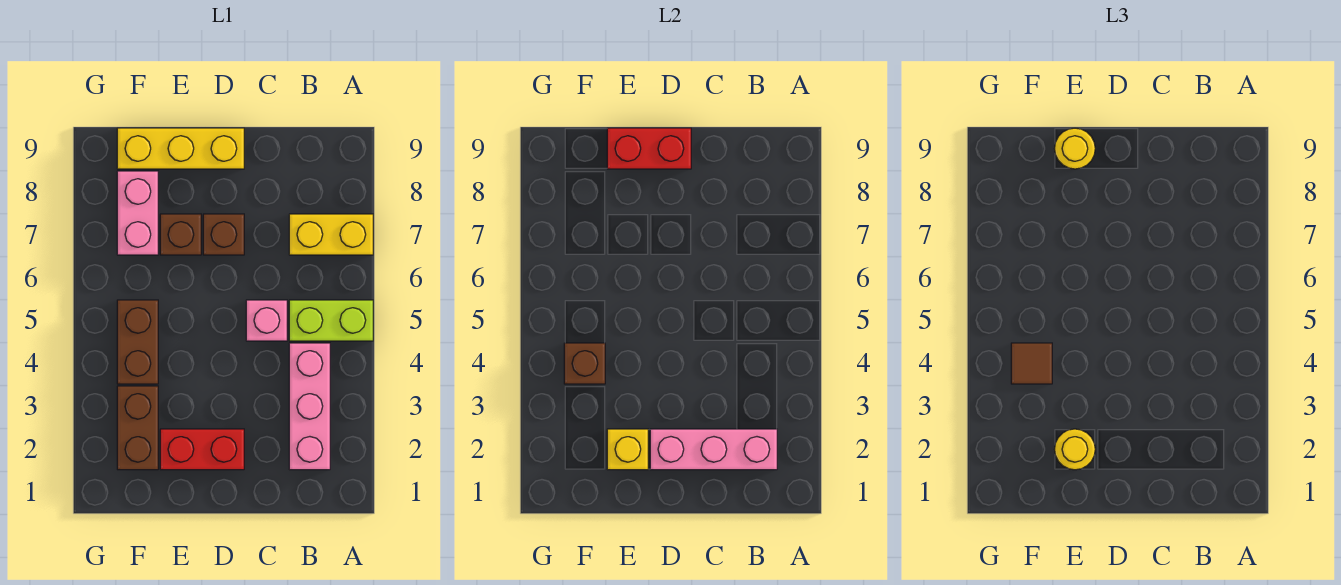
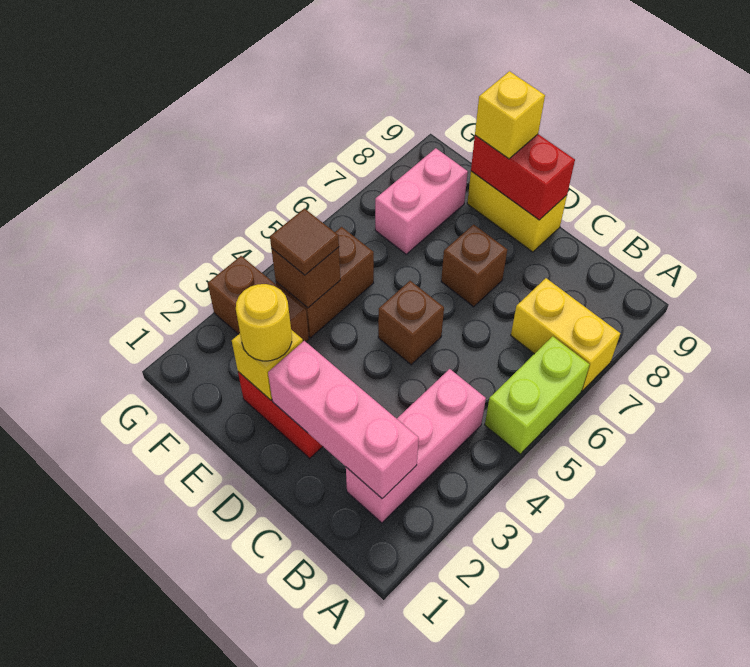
lime brick A5:B5 level 1 -> lime brick A5:A6 level 1
pink brick C5 level 1 -> none
yellow brick D9:F9 level 1 -> yellow brick D9:E9 level 1
brown brick E7 level 1 -> brown brick D5 level 1
yellow round brick E9 level 3 -> yellow brick E9 level 3
brown brick F2:F3 level 1 -> brown brick F3:G3 level 1

